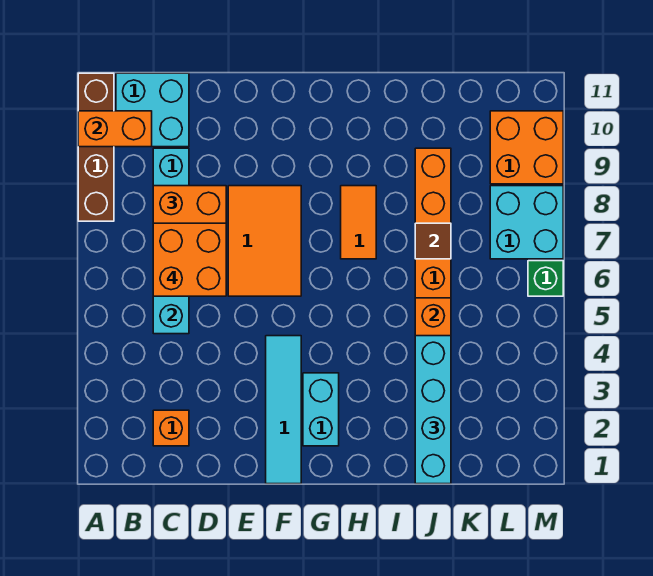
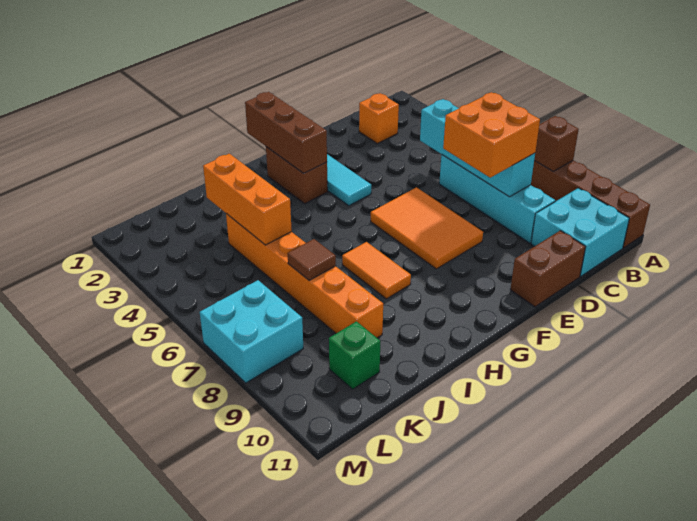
none -> brown brick A8 level 2
orange brick A10:B10 level 2 -> none
orange brick C6:D7 level 4 -> none
none -> brown brick D11:E11 level 1
none -> brown brick G1:G3 level 2
cyan brick G2:G3 level 1 -> brown brick G2:G3 level 1
cyan brick J1:J4 level 3 -> none
orange brick L9:M10 level 1 -> none
green brick M6 level 1 -> green brick K10 level 1

